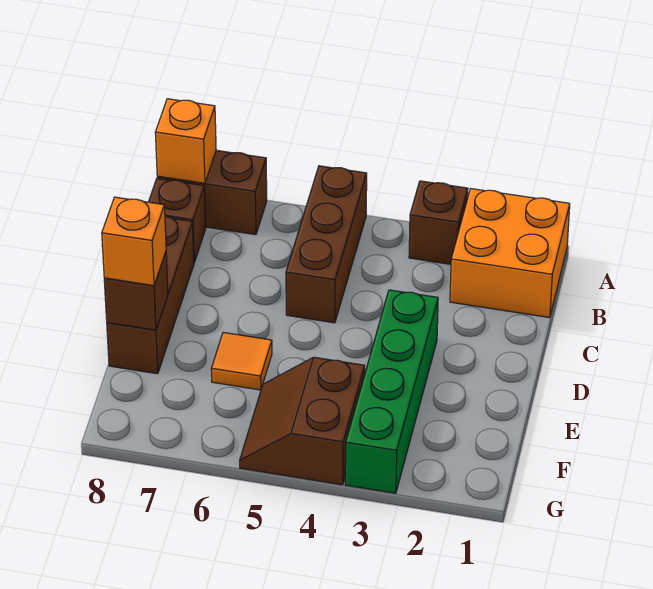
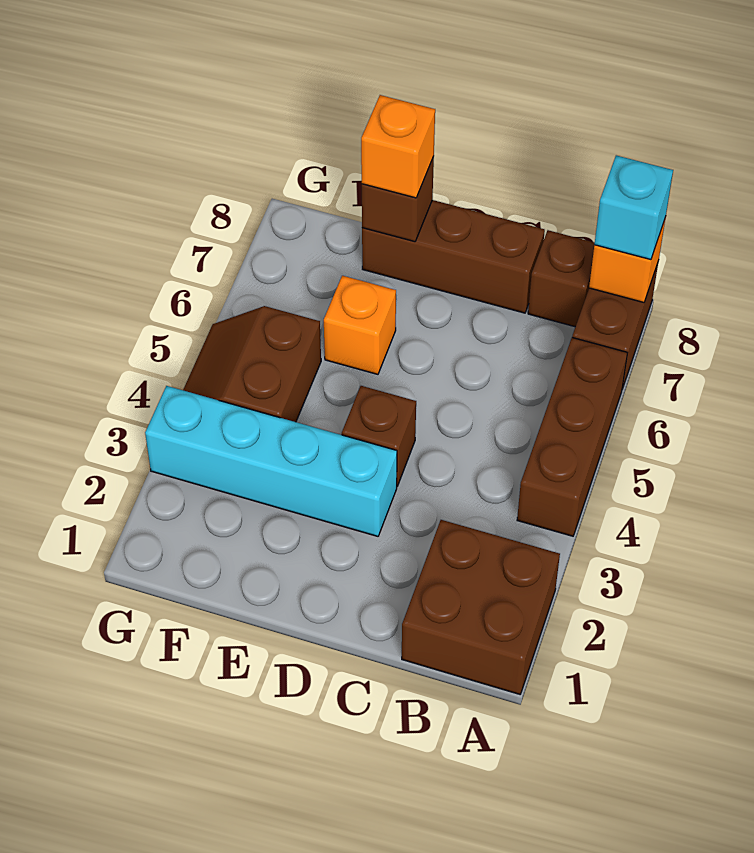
orange brick A1:B2 level 1 -> brown brick A1:B2 level 1
brown brick A3 level 1 -> brown brick D4 level 1
brown brick A5:C5 level 1 -> brown brick A4:A6 level 1
none -> cyan brick A8 level 3
green brick D3:G3 level 1 -> cyan brick D3:G3 level 1
orange tile E6 level 1 -> orange brick E6 level 1
brown slope F4:G5 level 1 top 4 -> brown slope F4:G5 level 1 top F

